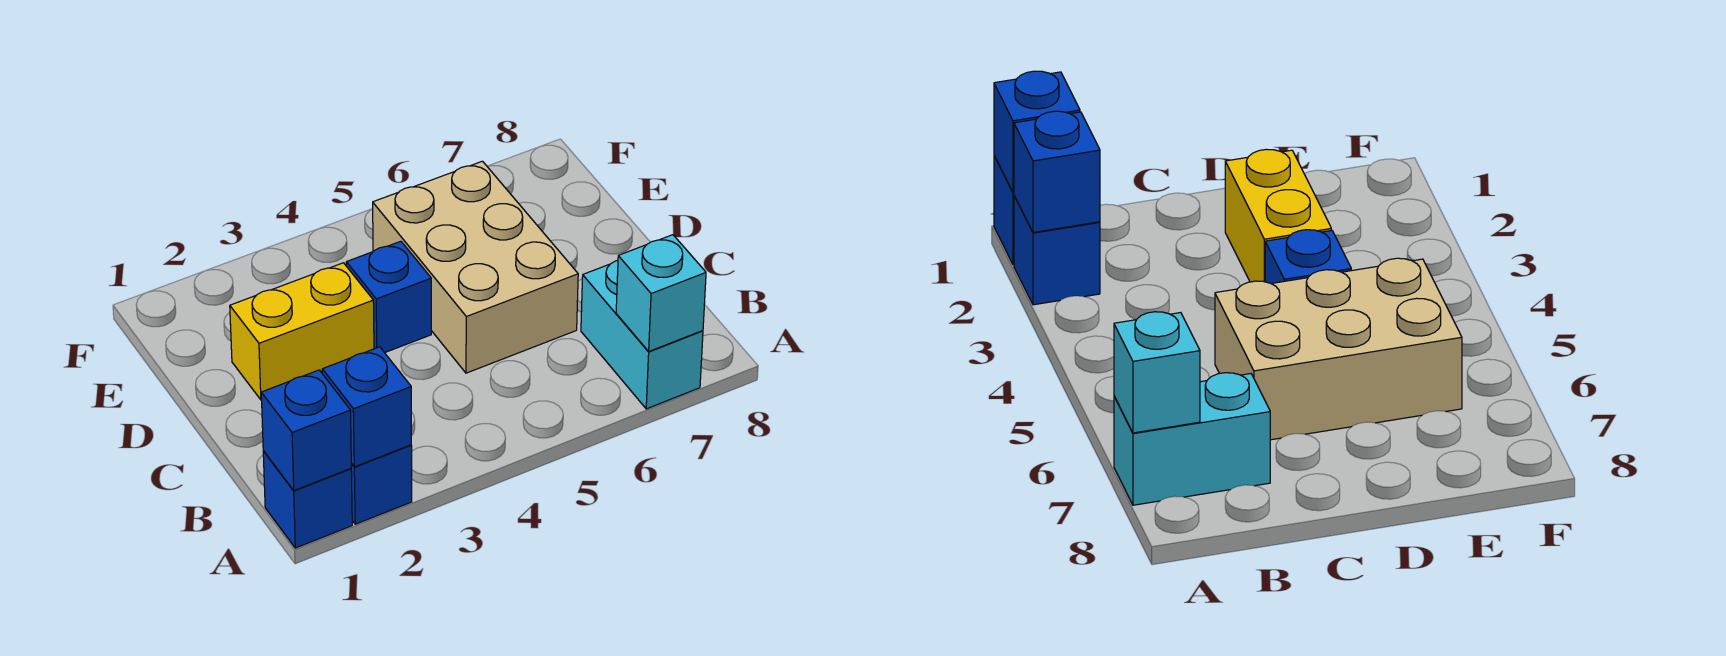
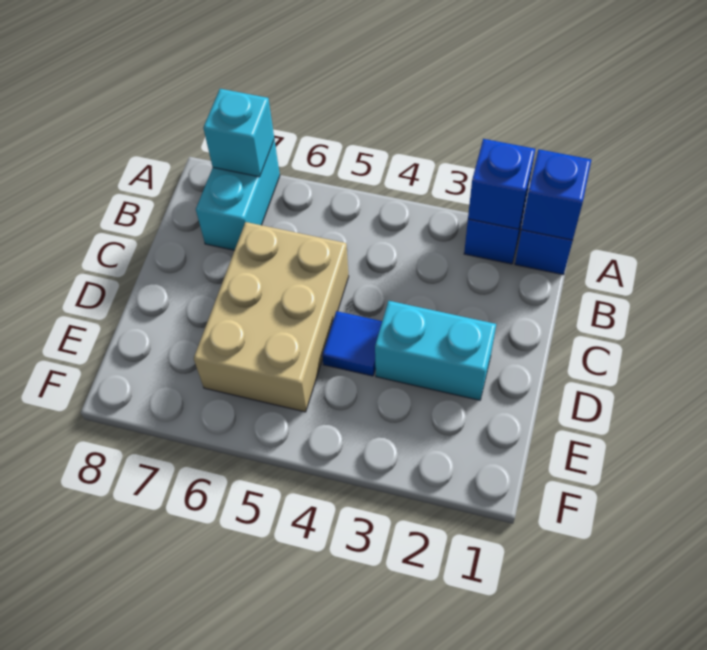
yellow brick D2:D3 level 1 -> cyan brick D2:D3 level 1
blue brick D4 level 1 -> blue tile D4 level 1

